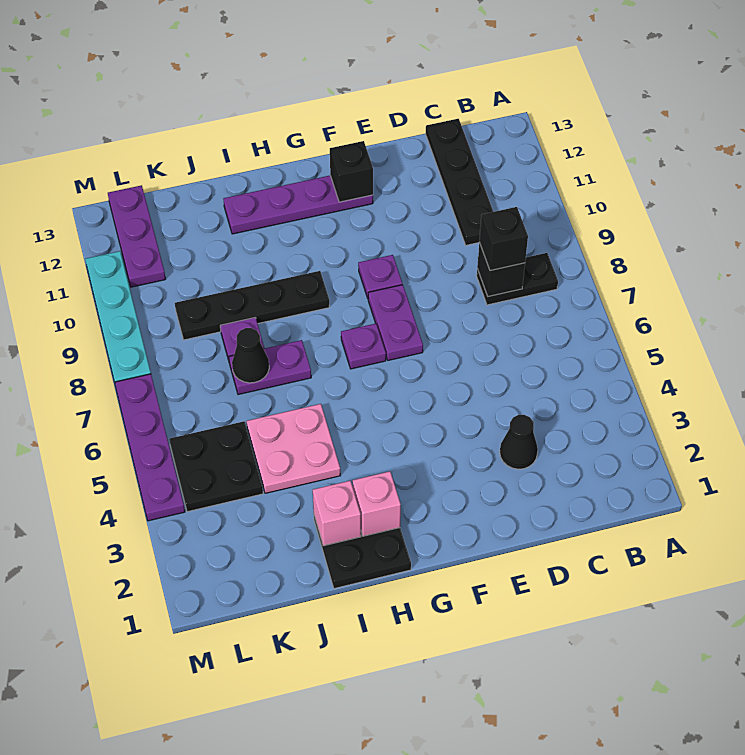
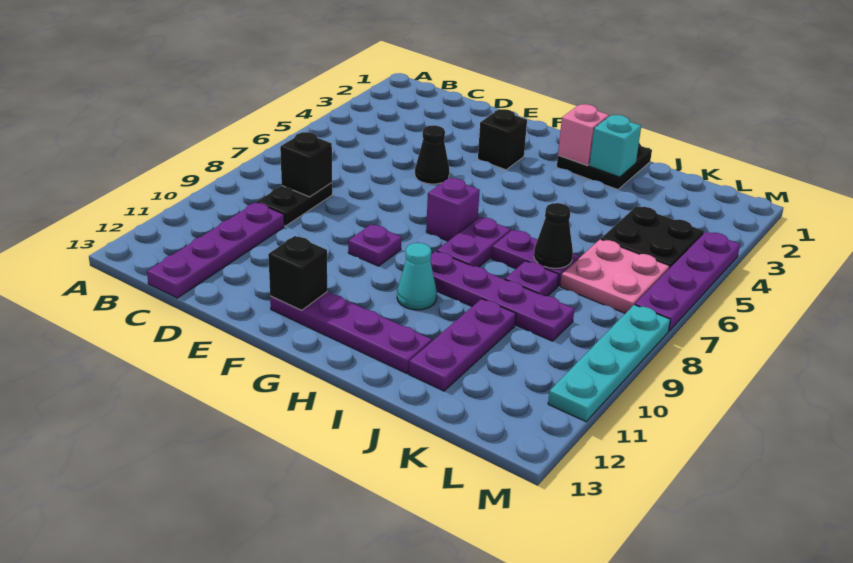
black plate B8:C8 level 1 -> black plate C8:C9 level 1
black brick C8 level 3 -> black brick F3 level 1
black plate C10:C13 level 1 -> purple plate C10:C13 level 1
black cone D3 level 1 -> black cone E5 level 1
purple plate F7:F8 level 1 -> purple plate H7:H8 level 1
purple plate G7 level 1 -> purple brick G7 level 1
black plate H9:K9 level 1 -> purple plate H9:K9 level 1
none -> cyan cone H10 level 1
pink brick I2 level 2 -> cyan brick I2 level 2
pink plate I4:J5 level 1 -> pink plate K6:L7 level 1
purple plate L11:L13 level 1 -> purple plate J10:J12 level 1

